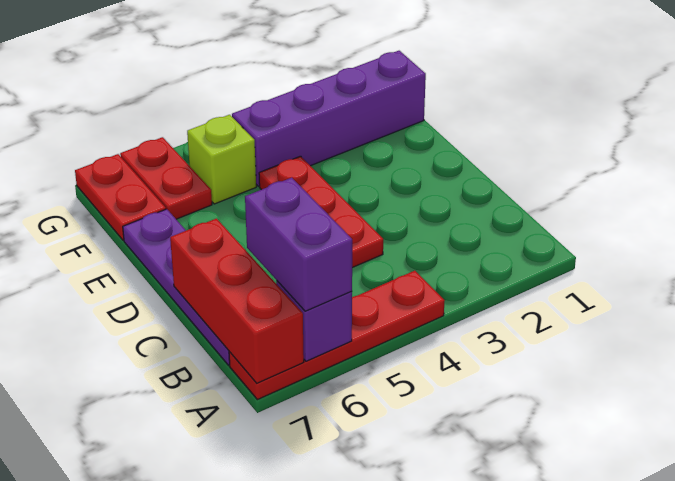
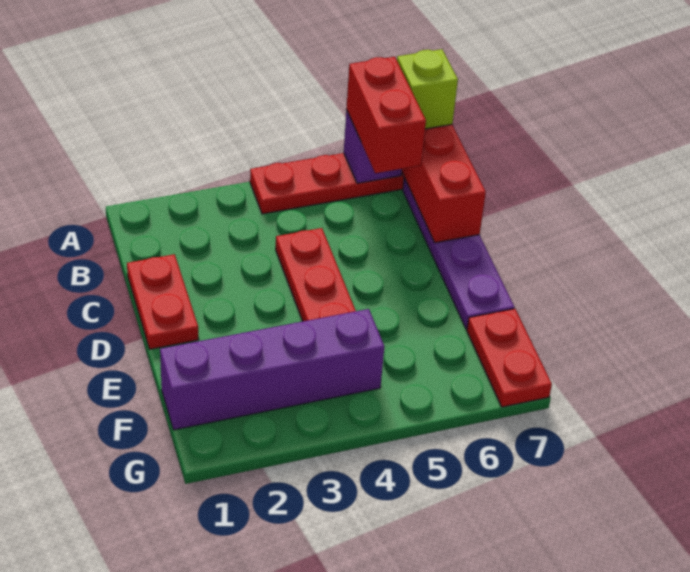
purple brick A6:B6 level 3 -> red brick A6:B6 level 3
lime brick F5 level 1 -> lime brick A7 level 3
red plate F6:G6 level 1 -> red plate C1:D1 level 1

